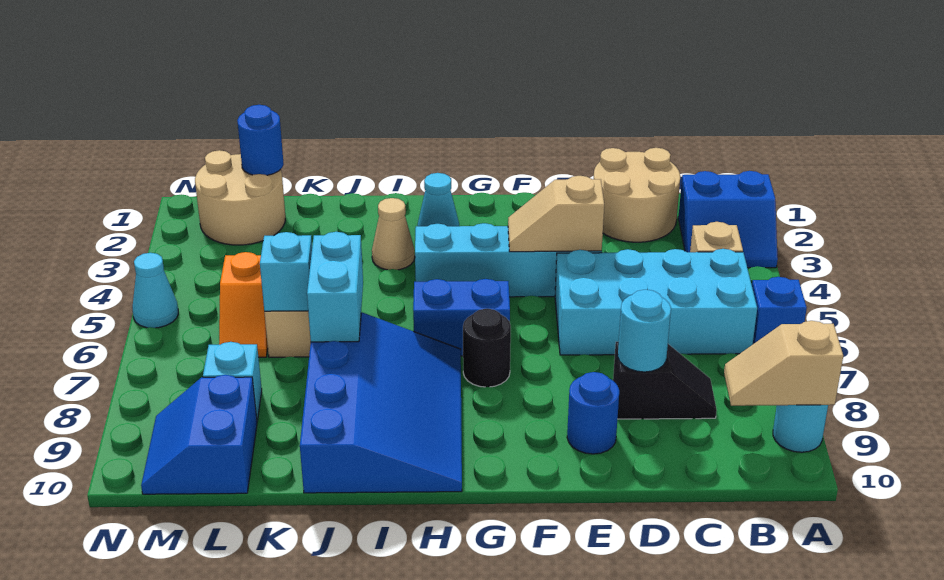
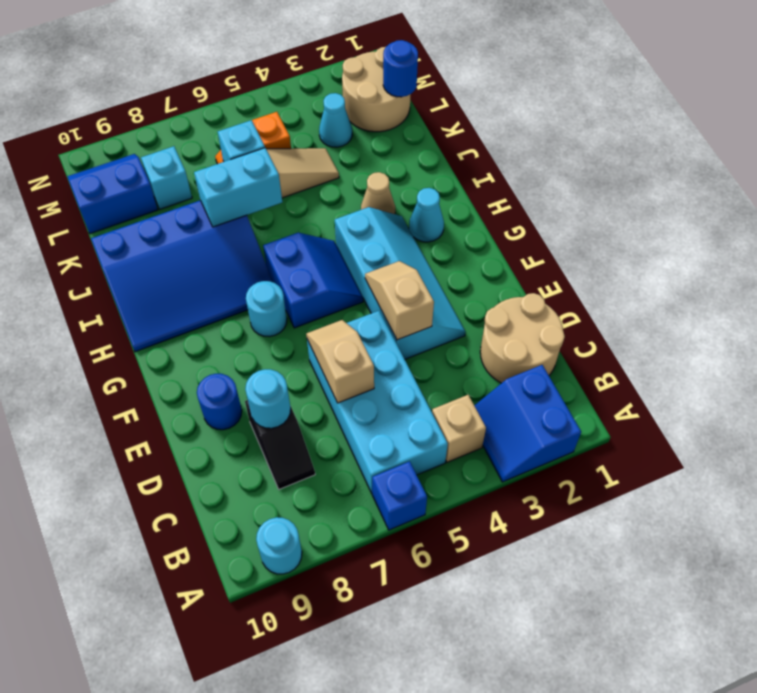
tan slope A9:B9 level 2 top A -> tan slope D6:E6 level 2 top D
black round brick G7 level 1 -> cyan round brick G7 level 1
cyan cone N5 level 1 -> cyan cone L3 level 1

